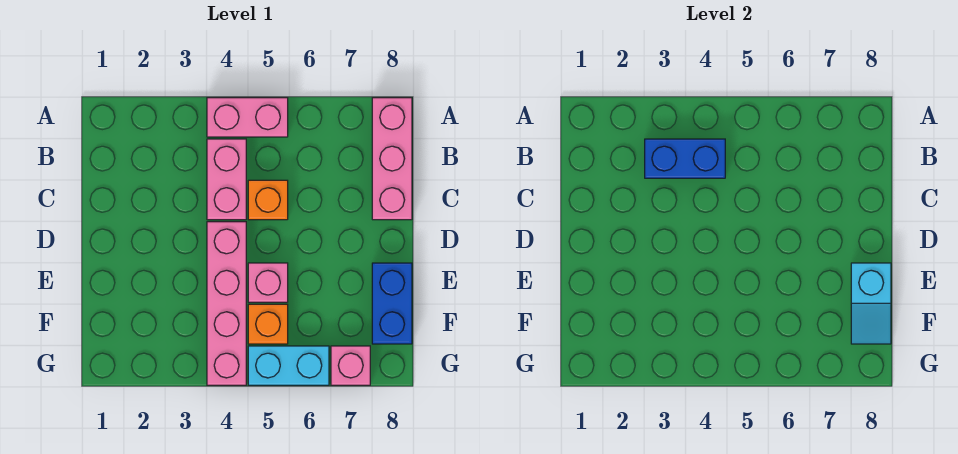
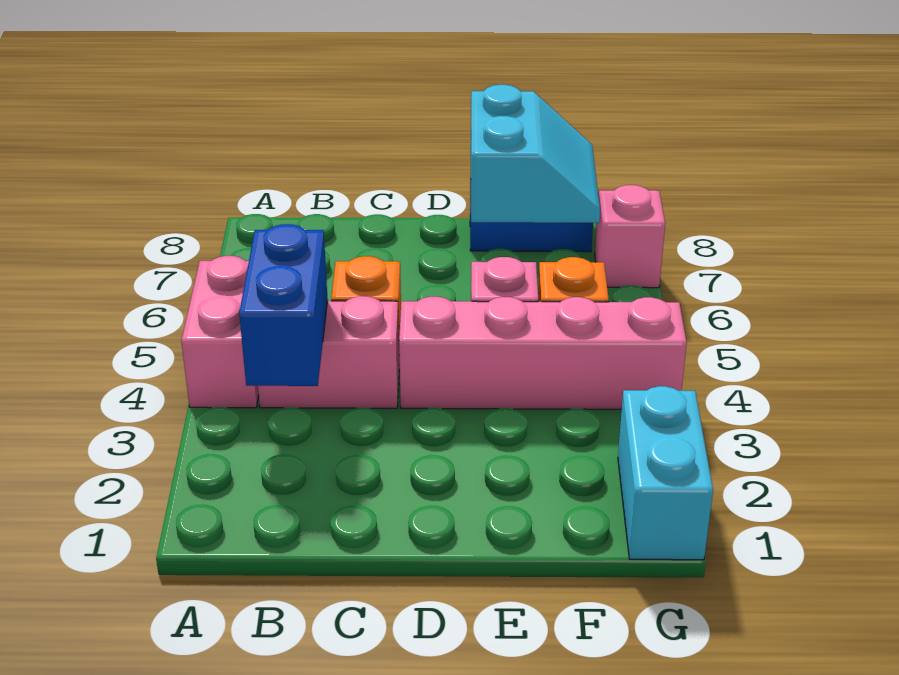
pink brick A8:C8 level 1 -> none
cyan slope E8:F8 level 2 top E -> cyan slope E7:F8 level 2 top E
cyan brick G5:G6 level 1 -> cyan brick G1:G2 level 1

